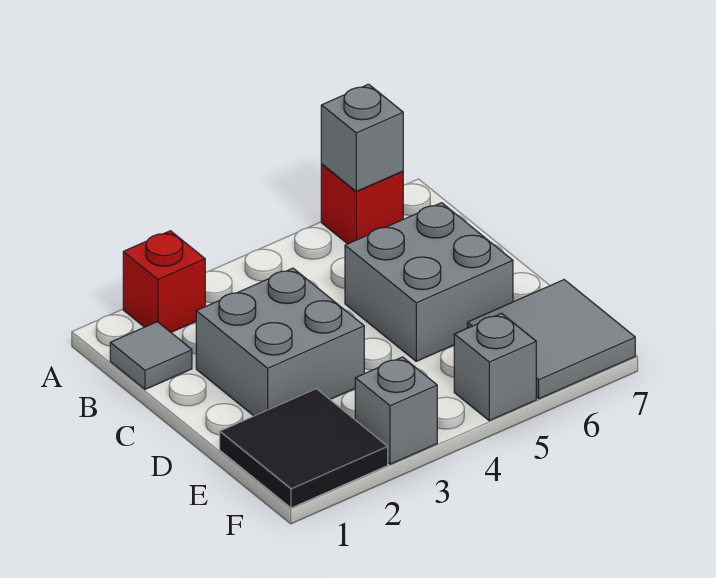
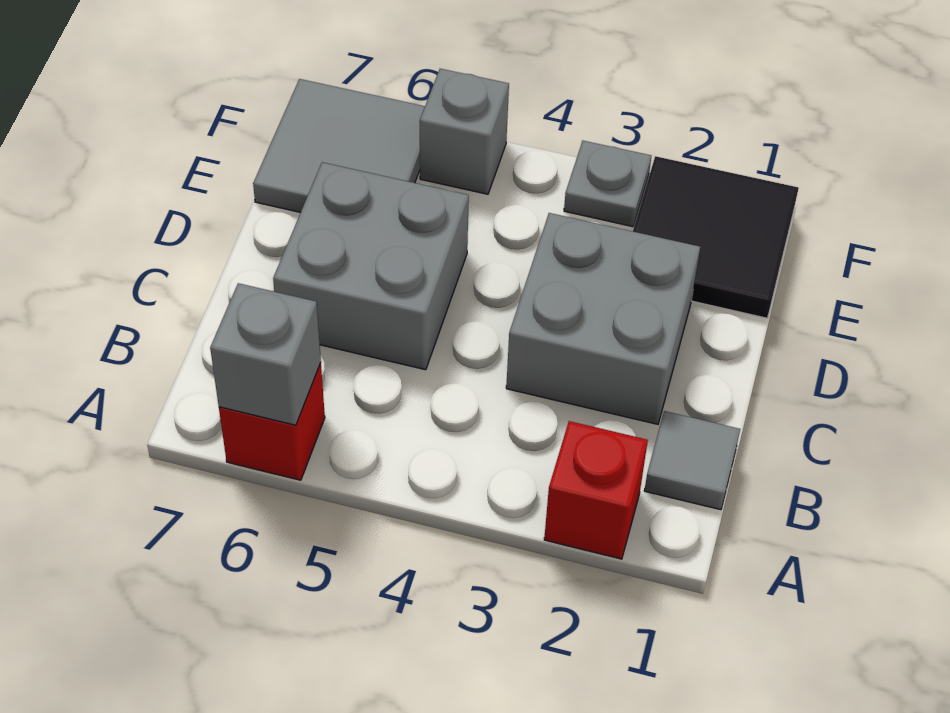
grey brick F3 level 1 -> grey plate F3 level 1

